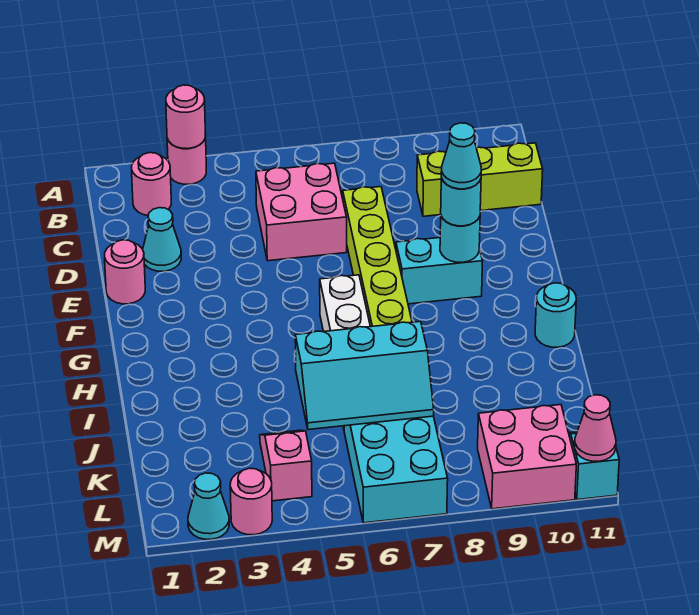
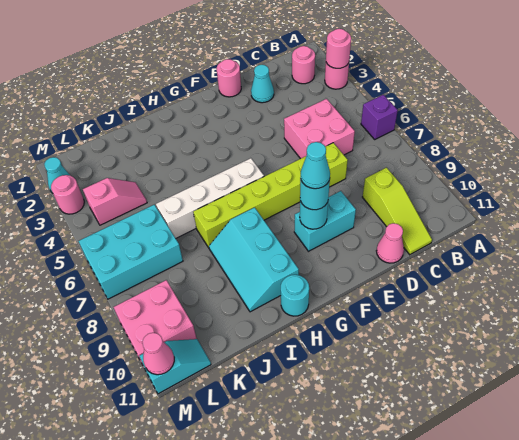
none -> purple brick A6 level 1
lime brick C9:C11 level 1 -> lime slope C9:C11 level 1 top 9
none -> pink cone D11 level 1
cyan brick F8:F9 level 1 -> cyan brick E9:F9 level 1
cyan slope J5:K7 level 2 top J -> cyan slope H8:I10 level 1 top H

